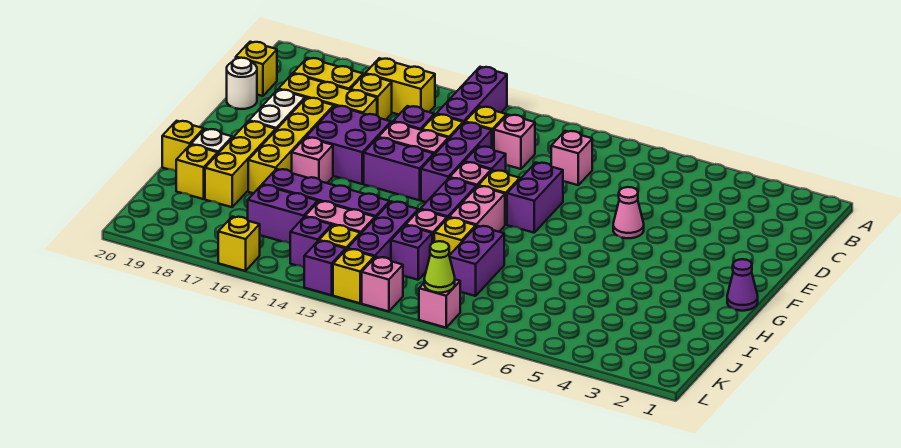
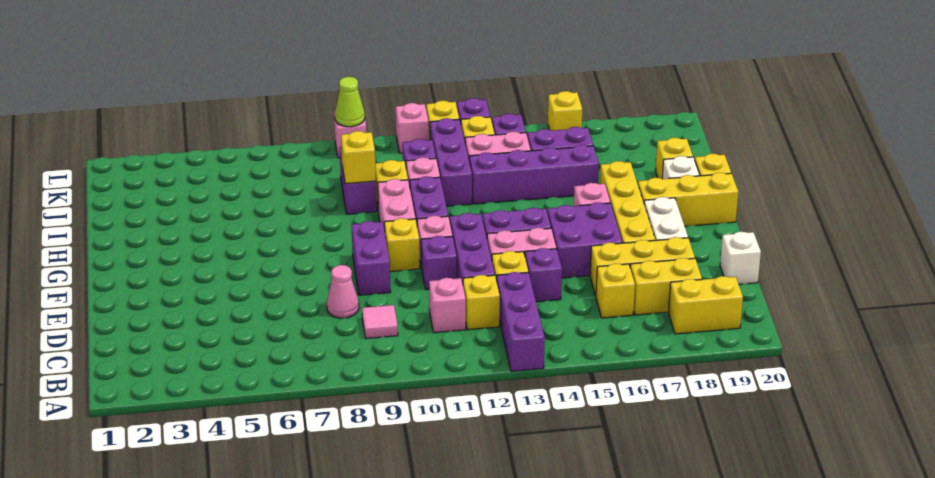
yellow brick B15:B16 level 1 -> yellow brick B18:B19 level 1
pink brick C9 level 1 -> pink tile C9 level 1
yellow brick C20 level 1 -> yellow brick I9 level 2
white round brick D20 level 1 -> white brick D20 level 1
pink cone E6 level 1 -> pink cone D8 level 1
purple cone G1 level 1 -> none
yellow brick G18:I18 level 1 -> yellow brick G18:G20 level 1

